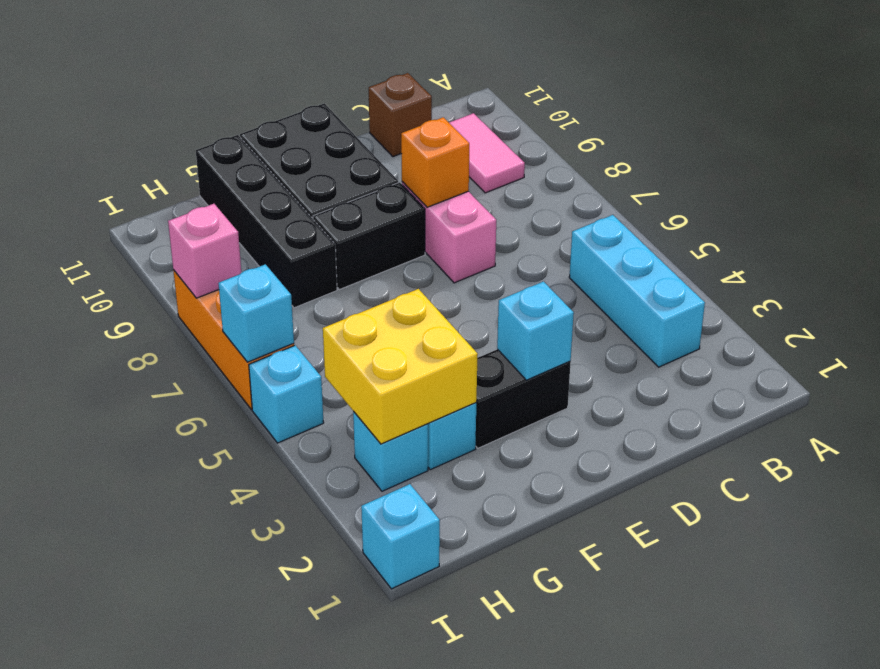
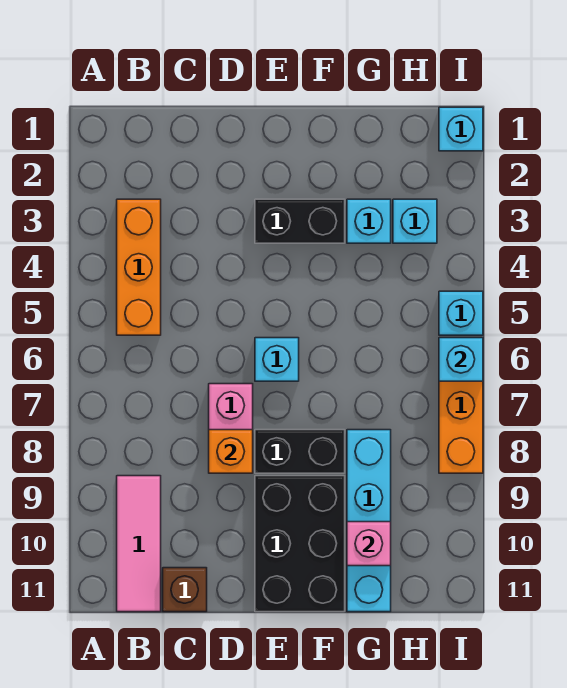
cyan brick B3:B5 level 1 -> orange brick B3:B5 level 1
pink tile B9:B10 level 1 -> pink tile B9:B11 level 1
cyan brick E3 level 2 -> cyan brick E6 level 1
yellow brick G3:H4 level 2 -> none
black brick G8:G11 level 1 -> cyan brick G8:G11 level 1
pink brick I8 level 2 -> pink brick G10 level 2

